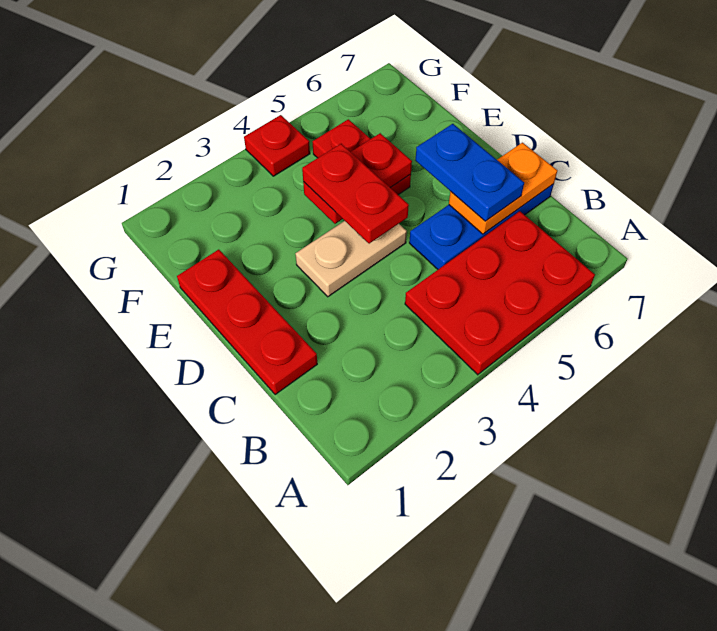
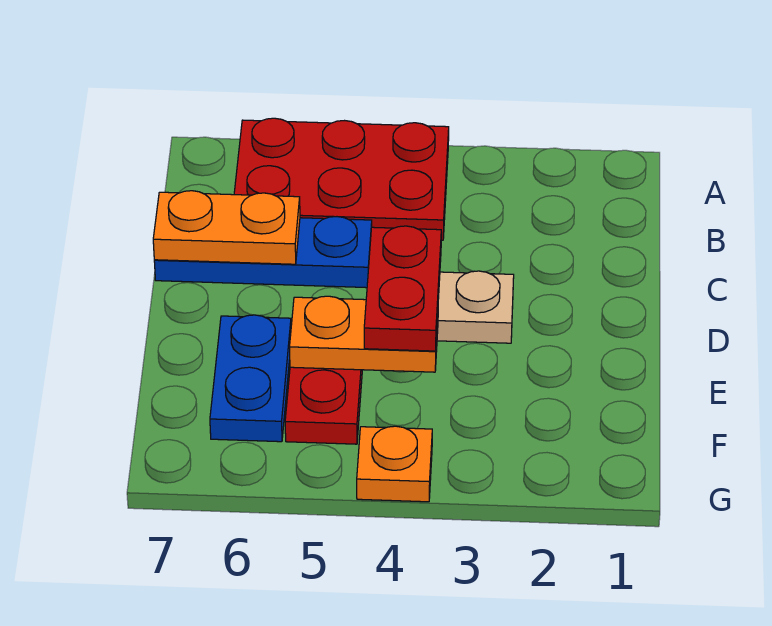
red plate C1:E1 level 1 -> none
blue plate C6:D6 level 3 -> blue plate E6:F6 level 1
red plate E4:E5 level 2 -> orange plate E4:E5 level 2
red plate G4 level 1 -> orange plate G4 level 1

